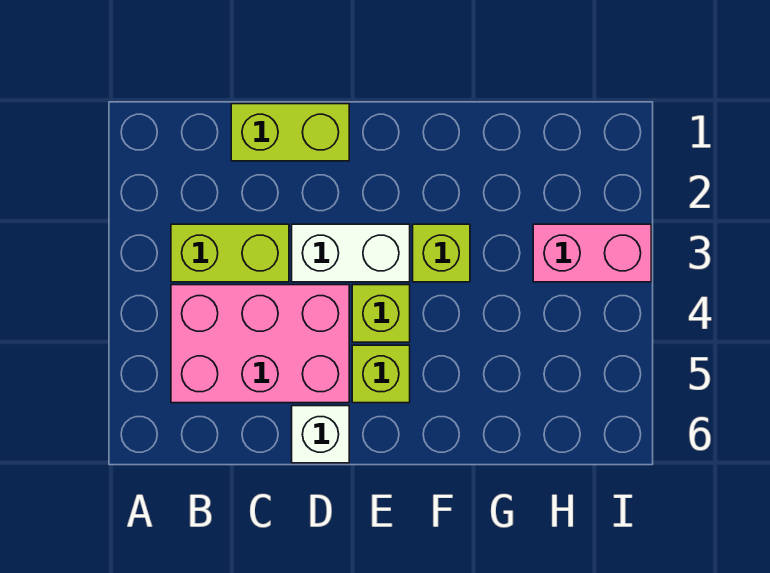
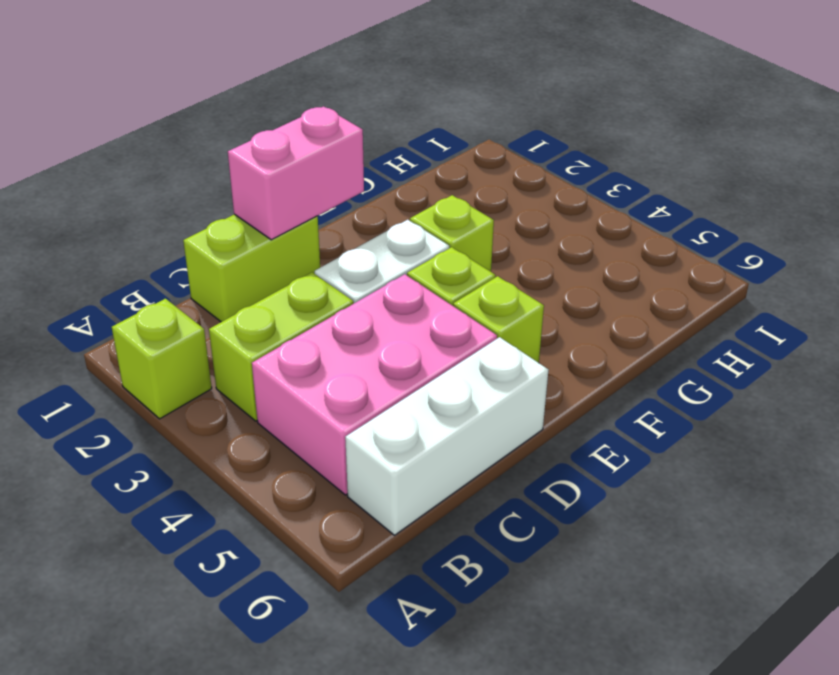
none -> lime brick A2 level 1
white brick D6 level 1 -> white brick B6:D6 level 1
pink brick H3:I3 level 1 -> pink brick D1:E1 level 2

